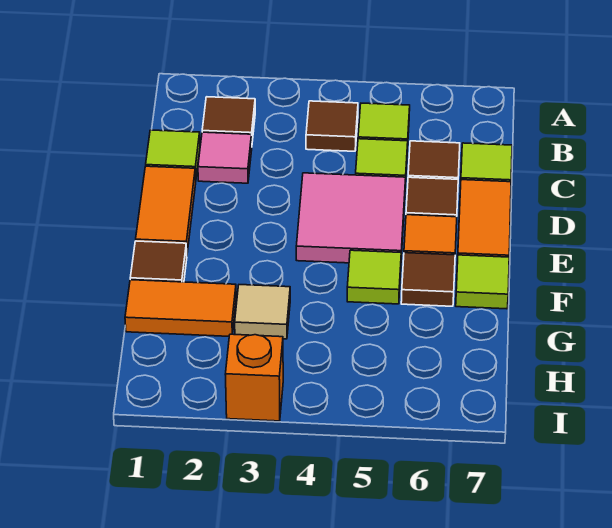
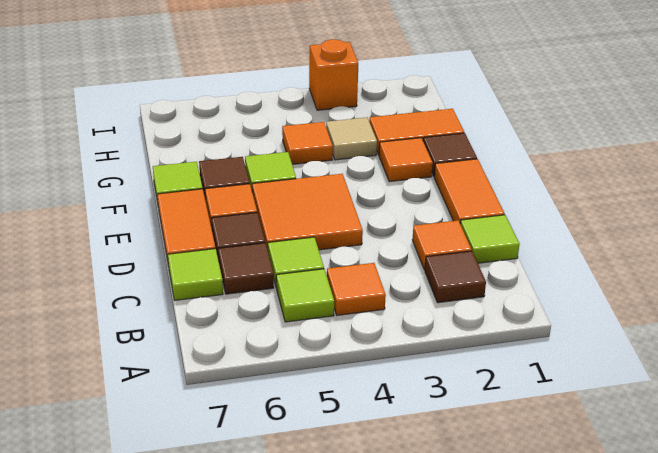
brown tile B4 level 1 -> orange tile B4 level 1
pink tile C2 level 1 -> orange tile C2 level 1
pink tile D4:E5 level 1 -> orange tile D4:E5 level 1
none -> orange tile F2 level 1
none -> orange tile G4 level 1

